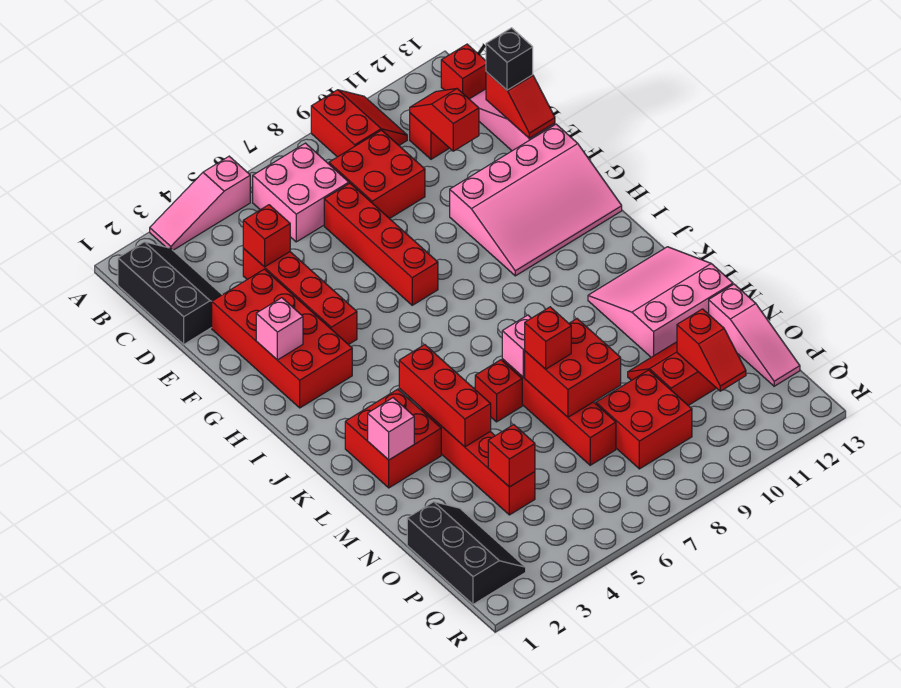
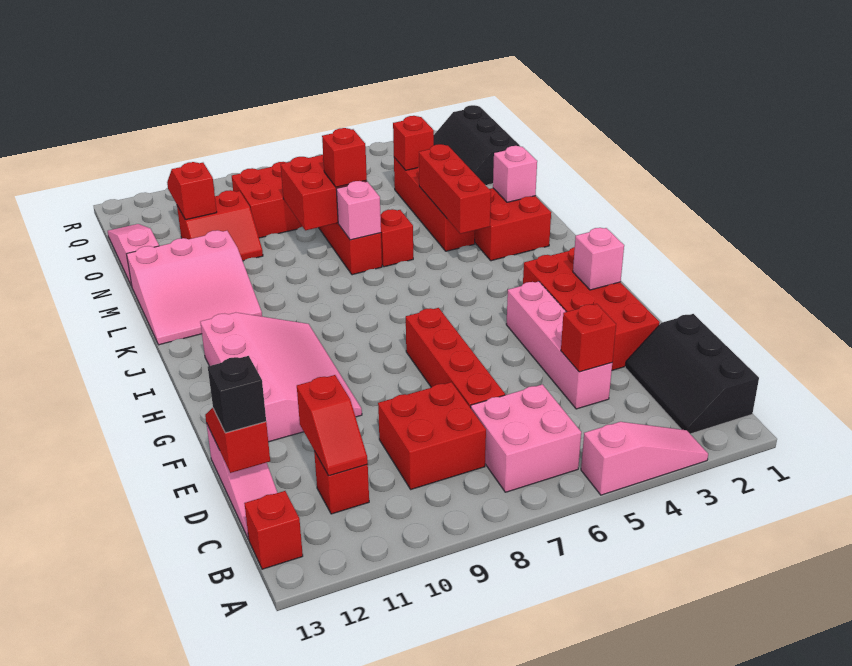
red slope A9:B10 level 1 top 9 -> none
red brick D4:G4 level 1 -> pink brick D4:G4 level 1
pink slope F10:H13 level 1 top F -> pink slope F10:I12 level 1 top 12

